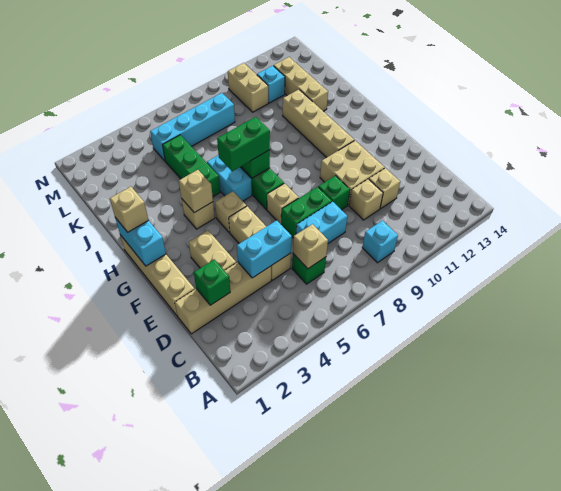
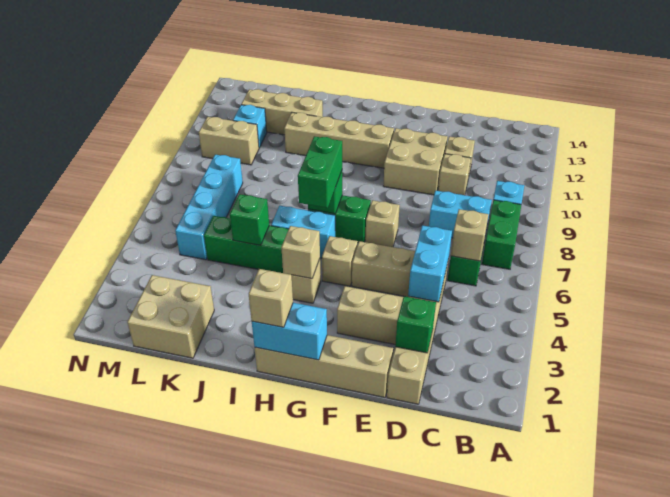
cyan brick D7:D8 level 1 -> cyan brick C8:D8 level 1
green brick E7:E8 level 1 -> green brick B7:B8 level 1
green brick E9 level 1 -> green brick J5 level 2
none -> tan brick K1:L2 level 1

